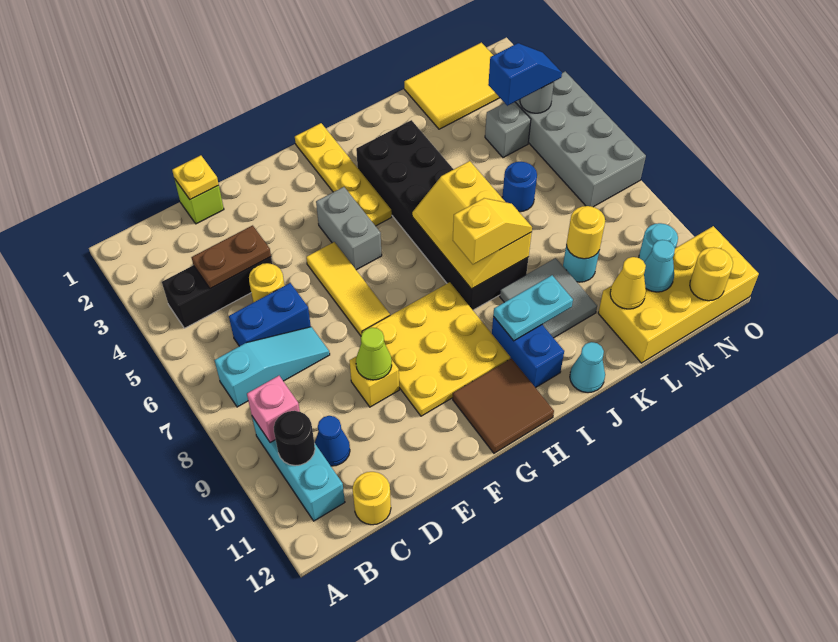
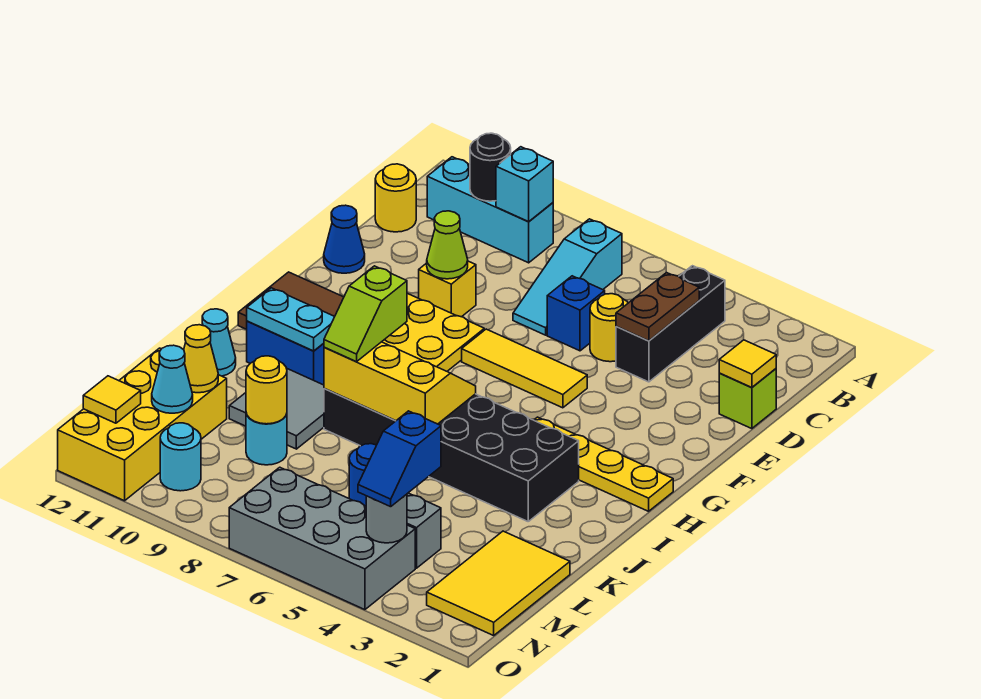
pink brick B9 level 2 -> cyan brick B9 level 2
blue brick C6:D6 level 1 -> blue brick D6 level 1
blue cone C10 level 1 -> blue cone E12 level 1
yellow plate D1 level 2 -> yellow tile D1 level 2
grey brick G4:G5 level 1 -> none
yellow slope I8:J8 level 3 top I -> lime slope I8:J8 level 3 top I
cyan plate I10:J10 level 2 -> cyan plate I10:I11 level 2
yellow round brick N12 level 2 -> yellow tile N12 level 2

